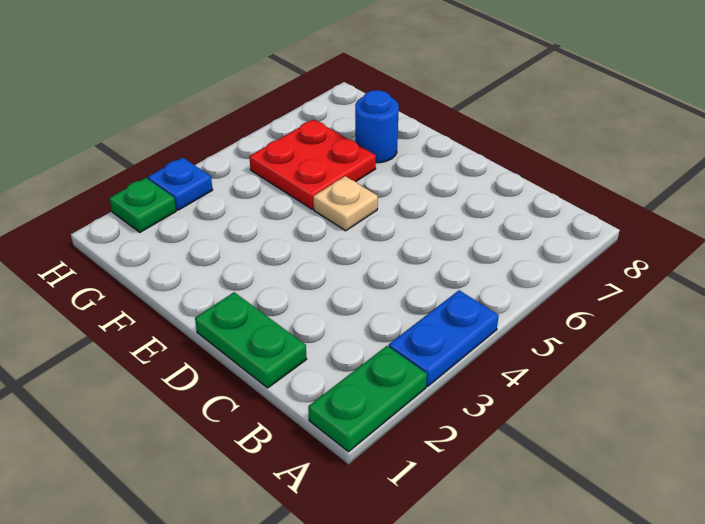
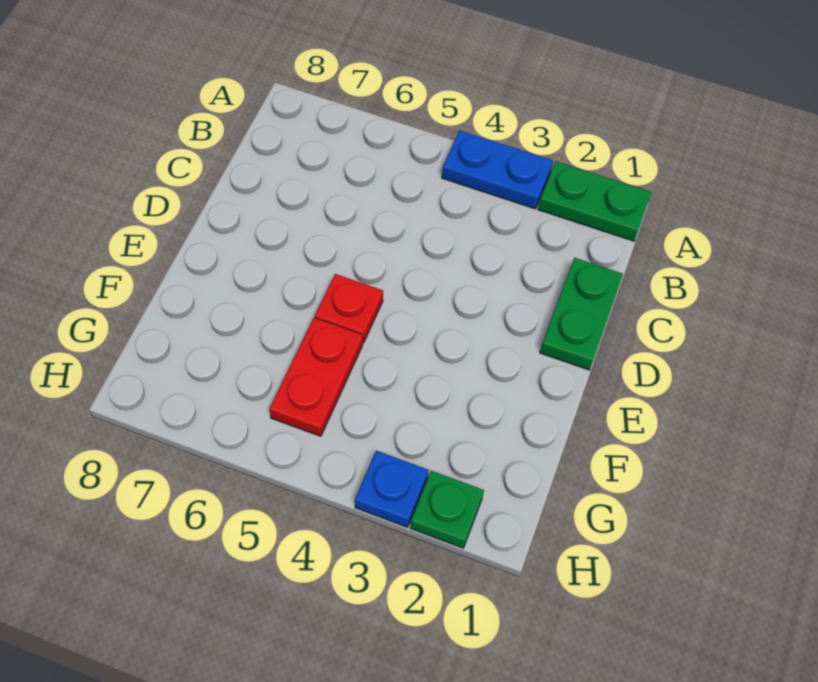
tan plate E5 level 1 -> red plate E5 level 1
red plate F5:G6 level 1 -> red plate F5:G5 level 1
blue round brick F7 level 1 -> none

